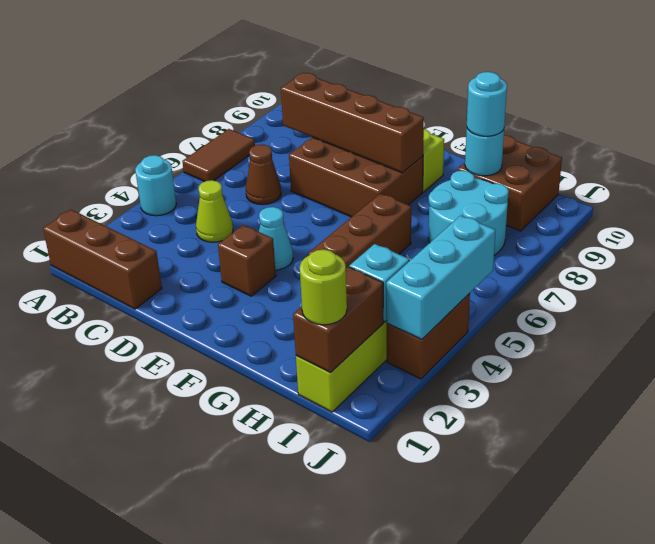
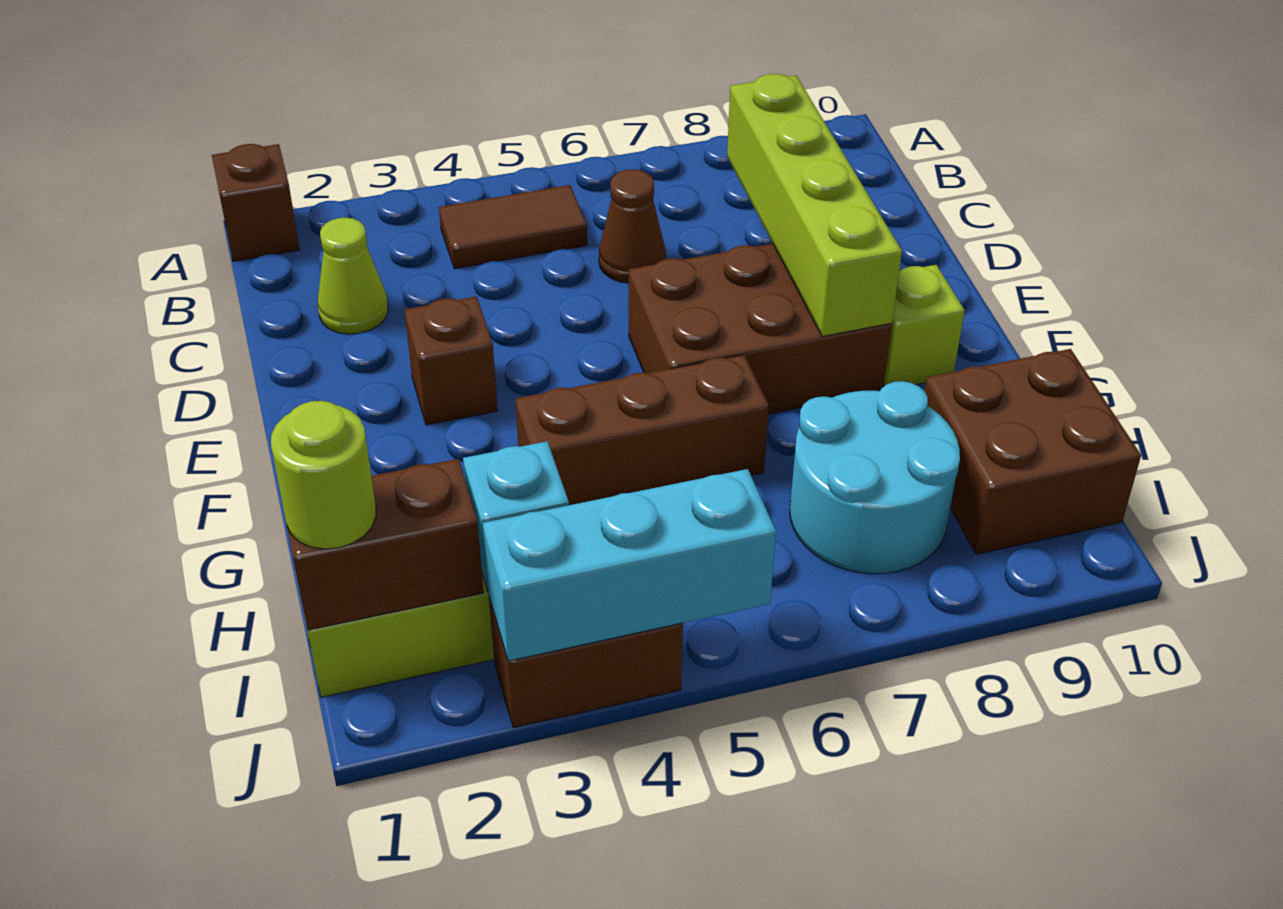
brown brick A1:C1 level 1 -> brown brick A1 level 1
cyan round brick A4 level 1 -> none
brown tile A6:A7 level 1 -> brown tile B4:B5 level 1
lime cone C4 level 1 -> lime cone C2 level 1
brown brick C8:F8 level 2 -> lime brick C8:F8 level 2
brown brick D7:F8 level 1 -> brown brick E6:F8 level 1
cyan cone E4 level 1 -> none
cyan round brick H9 level 2 -> none
cyan round brick H9 level 3 -> none

